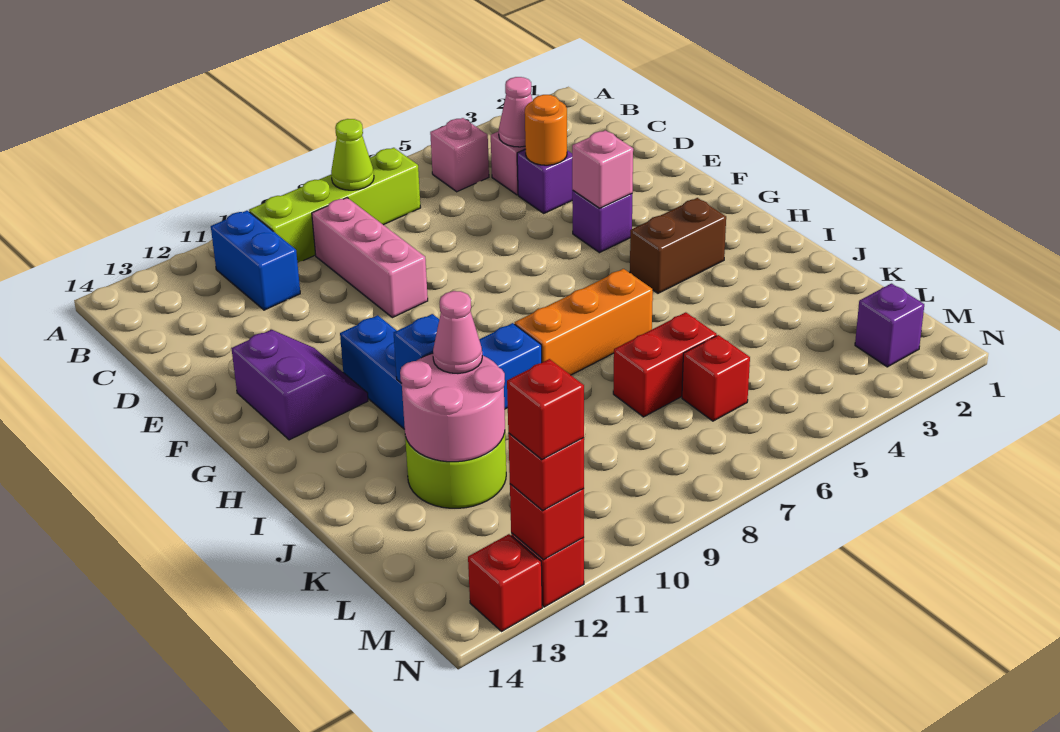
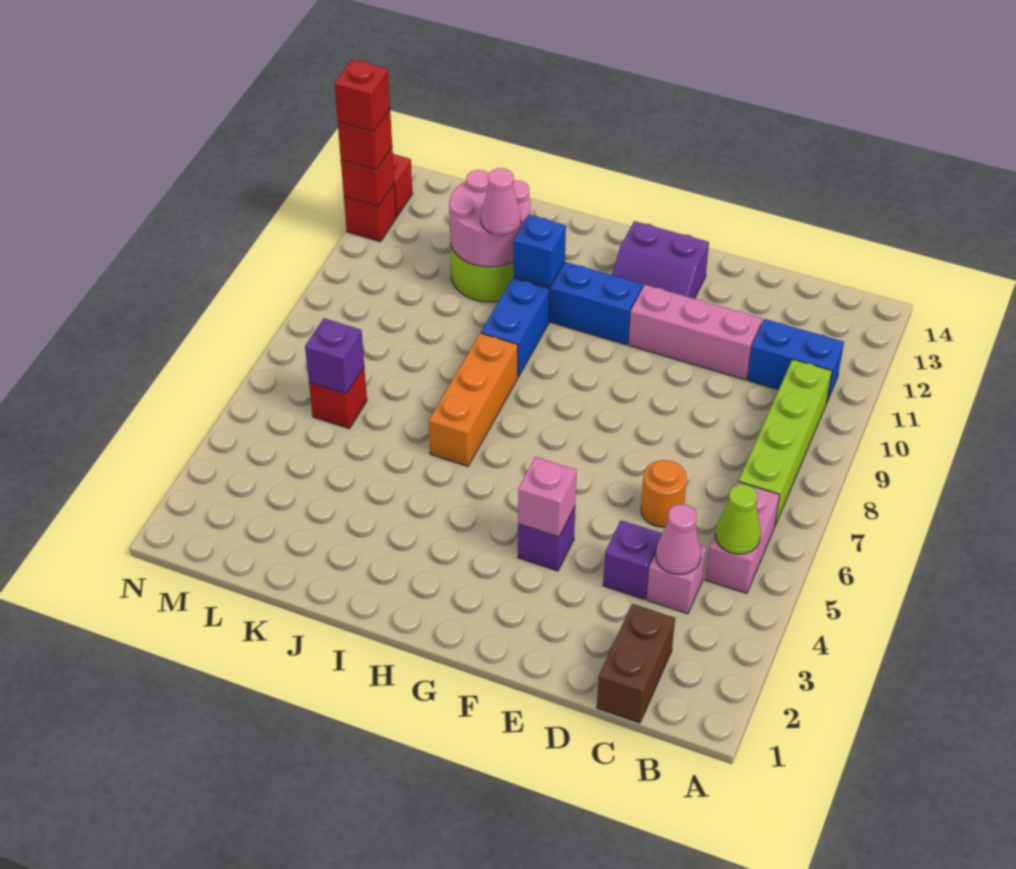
pink brick B5 level 1 -> pink brick B5:B6 level 1
lime cone B8 level 2 -> lime cone B5 level 2
pink brick C9:E9 level 1 -> pink brick D11:F11 level 1
orange round brick D4 level 2 -> orange round brick D6 level 1
brown brick H3:H4 level 1 -> brown brick C1:C2 level 1
red brick K6:K7 level 1 -> none
purple brick M2 level 1 -> purple brick L6 level 2

